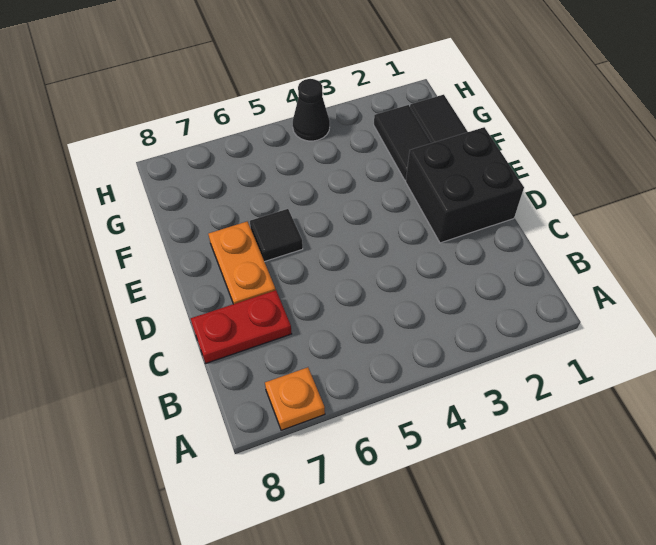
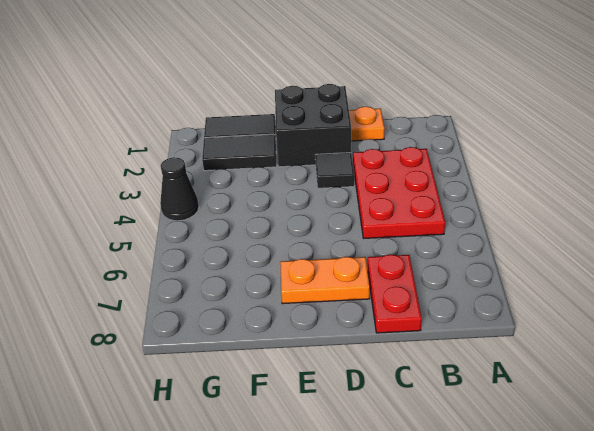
orange plate A7 level 1 -> orange plate C1 level 1
none -> red plate B3:C5 level 1
black tile E6 level 1 -> black tile D3 level 1

